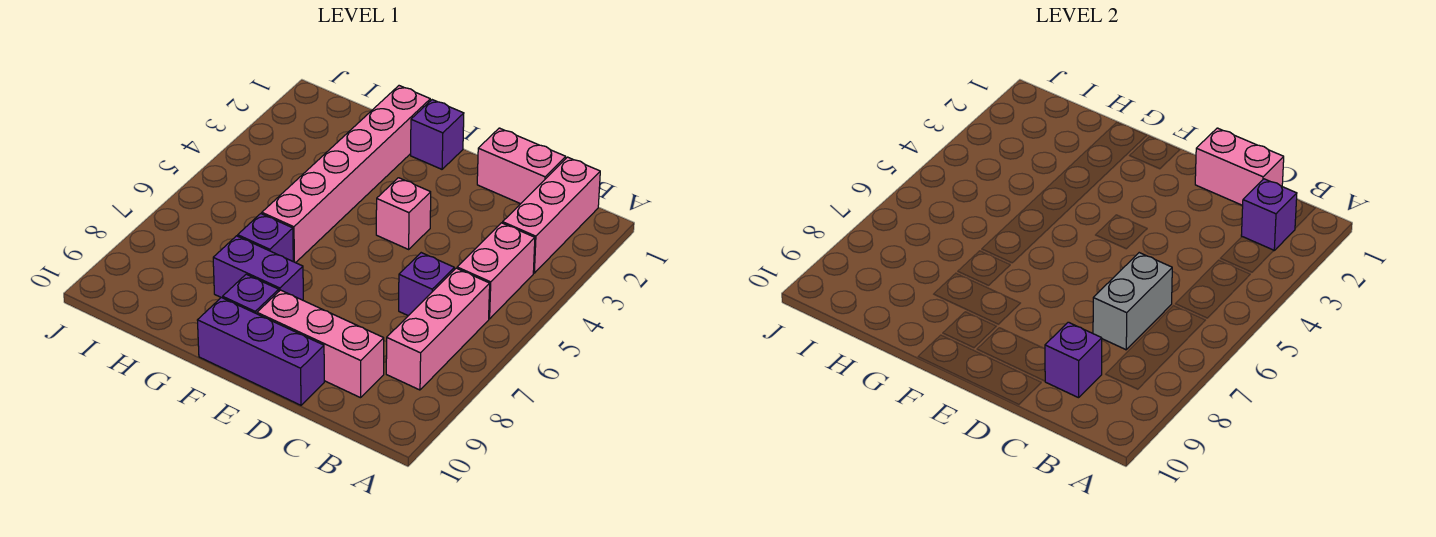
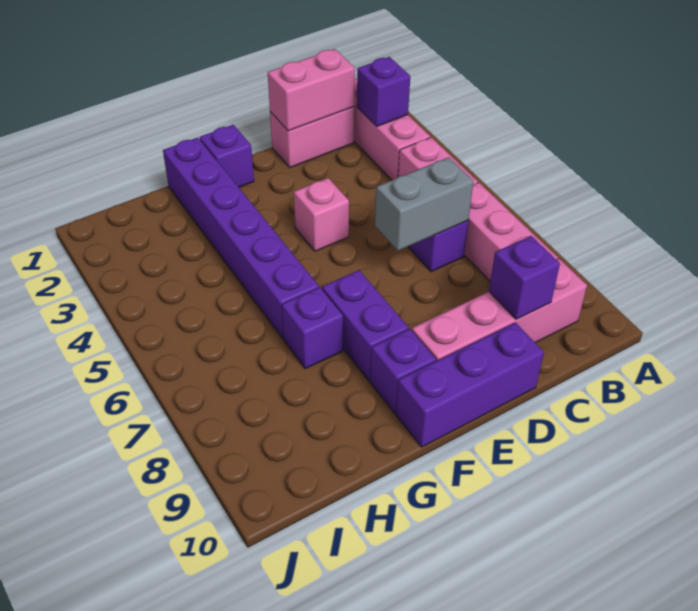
grey brick C6:C7 level 2 -> grey brick C6:D6 level 2
pink brick C9:E9 level 1 -> pink brick B9:E9 level 1
purple brick F8:G8 level 1 -> purple brick F7:F8 level 1
pink brick G1:G6 level 1 -> purple brick G1:G6 level 1

